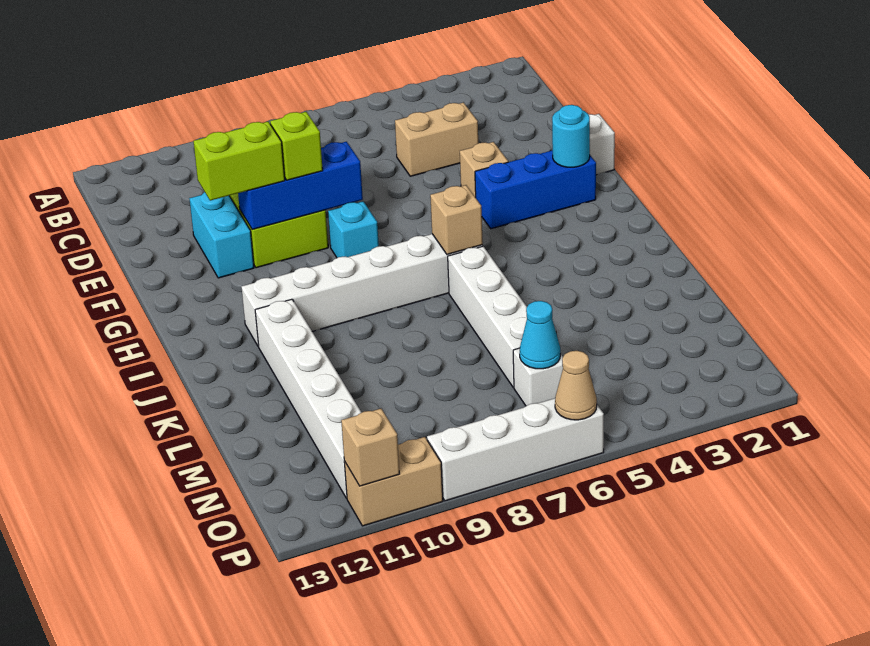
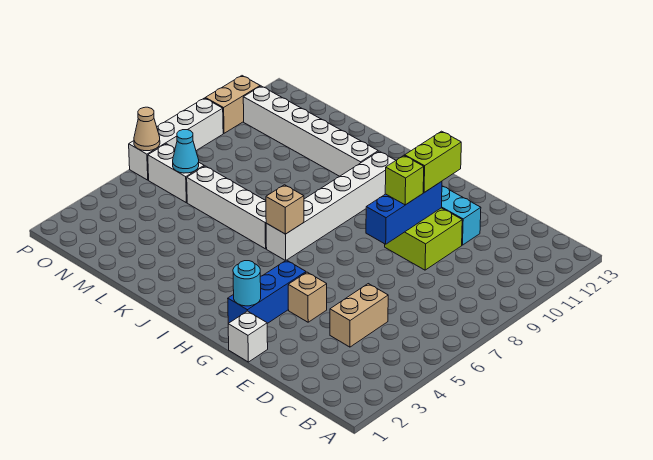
cyan brick G8 level 1 -> none
white brick N6 level 1 -> white brick N6:O6 level 1
tan brick P11 level 2 -> none

